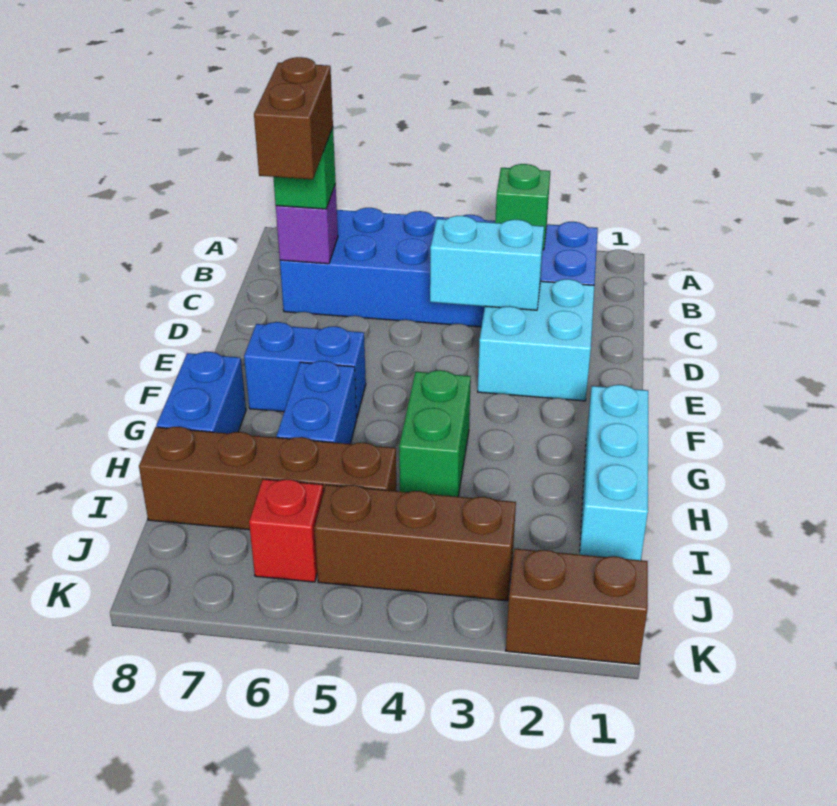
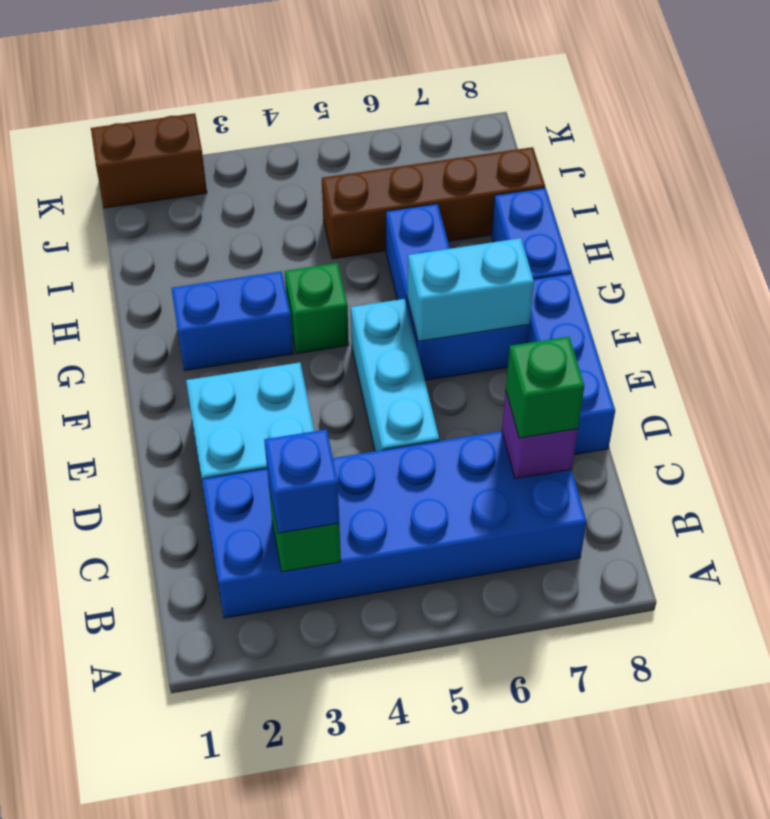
none -> blue brick B3 level 3
brown brick C7:D7 level 4 -> none
cyan brick D3:D4 level 2 -> cyan brick F6:F7 level 2
none -> blue brick D8:F8 level 1
cyan brick G1:I1 level 1 -> cyan brick D5:F5 level 1
none -> blue brick G2:G3 level 1
green brick G4:H4 level 1 -> green brick G4 level 1
brown brick J3:J5 level 1 -> none
red brick J6 level 1 -> none

